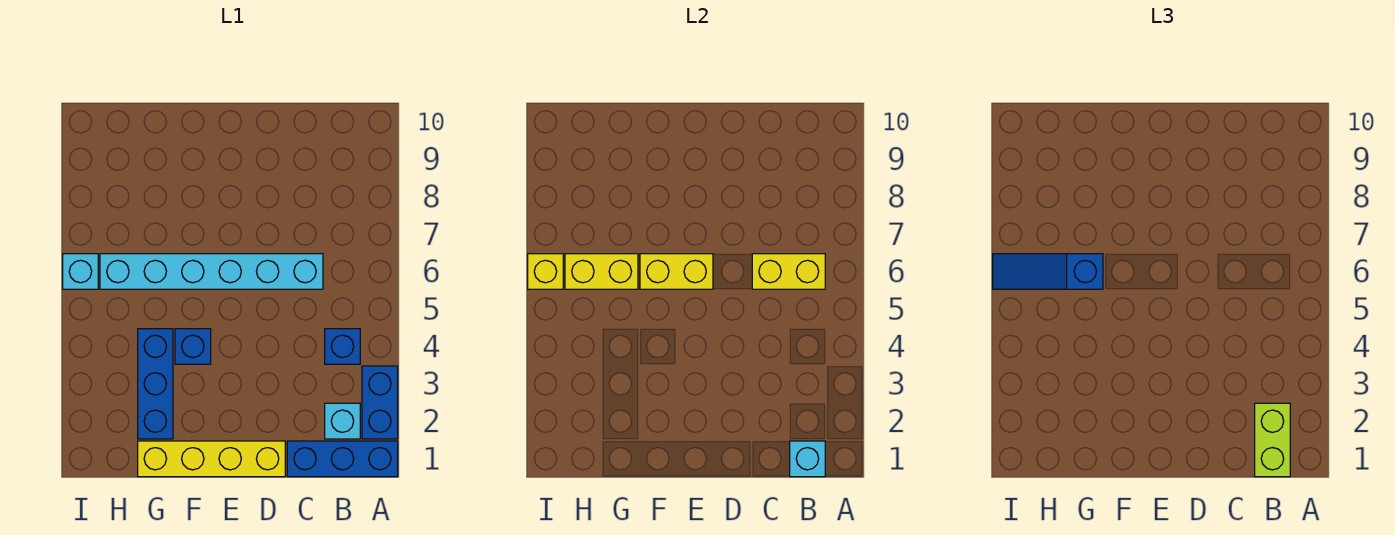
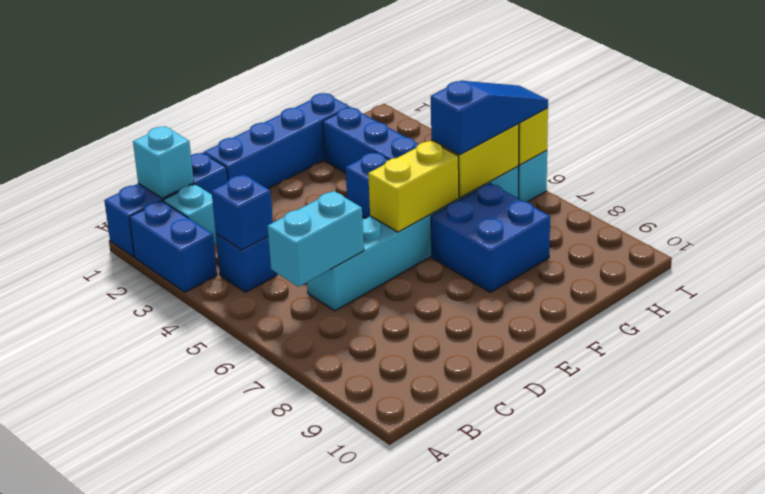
lime brick B1:B2 level 3 -> none
none -> blue brick B4 level 2
yellow brick B6:C6 level 2 -> cyan brick B6:C6 level 2
yellow brick D1:G1 level 1 -> blue brick D1:G1 level 1
none -> blue brick F7:G8 level 1

